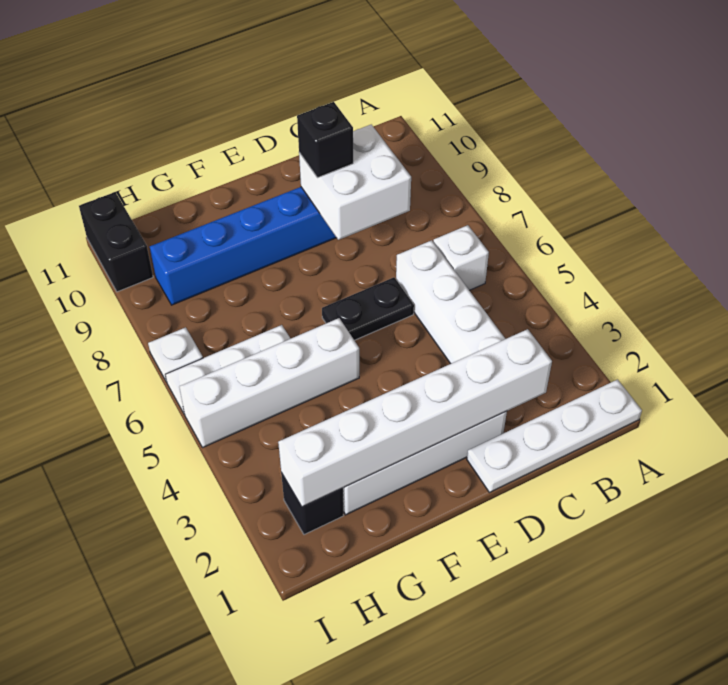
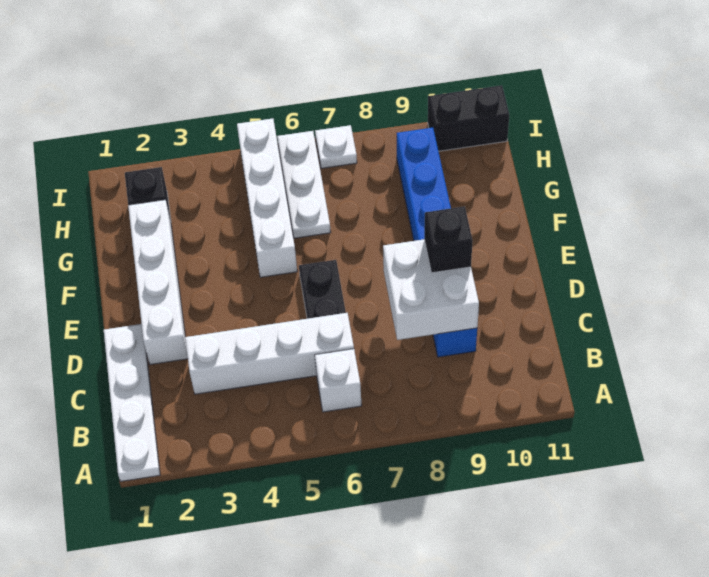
white brick C2:H2 level 2 -> none

